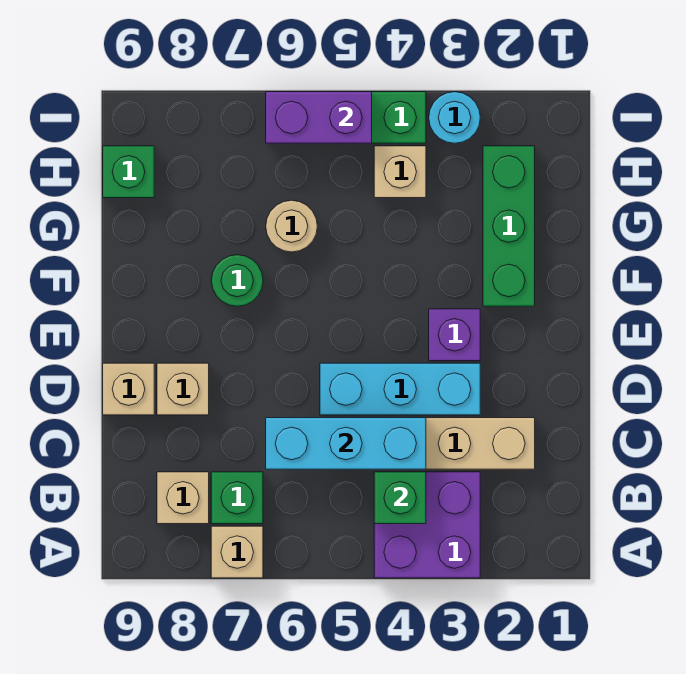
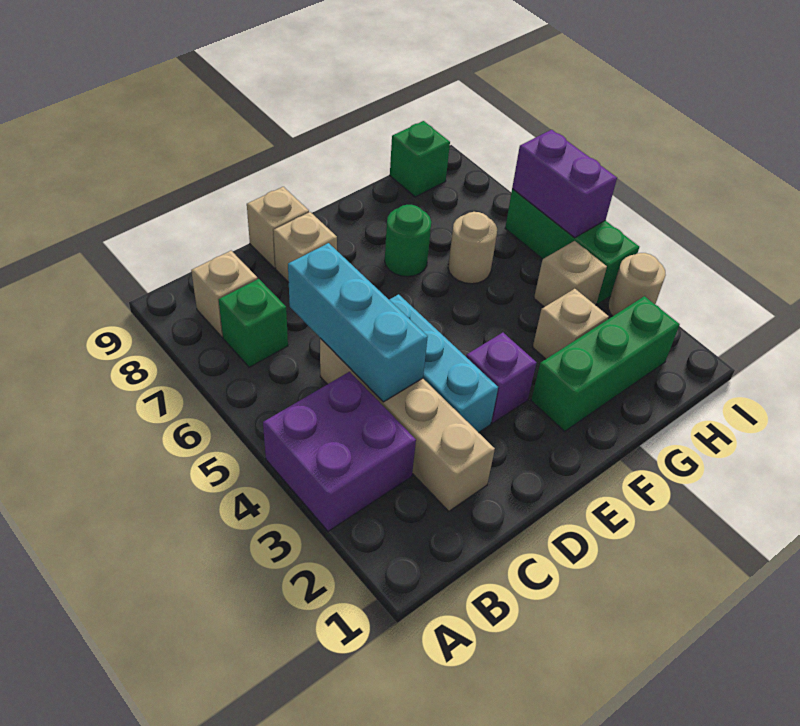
tan brick A7 level 1 -> tan brick G3 level 1
green brick B4 level 2 -> none
cyan round brick I3 level 1 -> tan round brick I3 level 1

